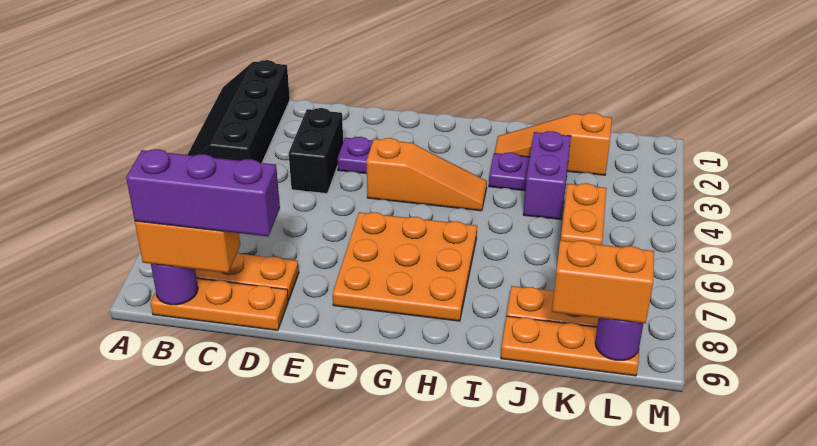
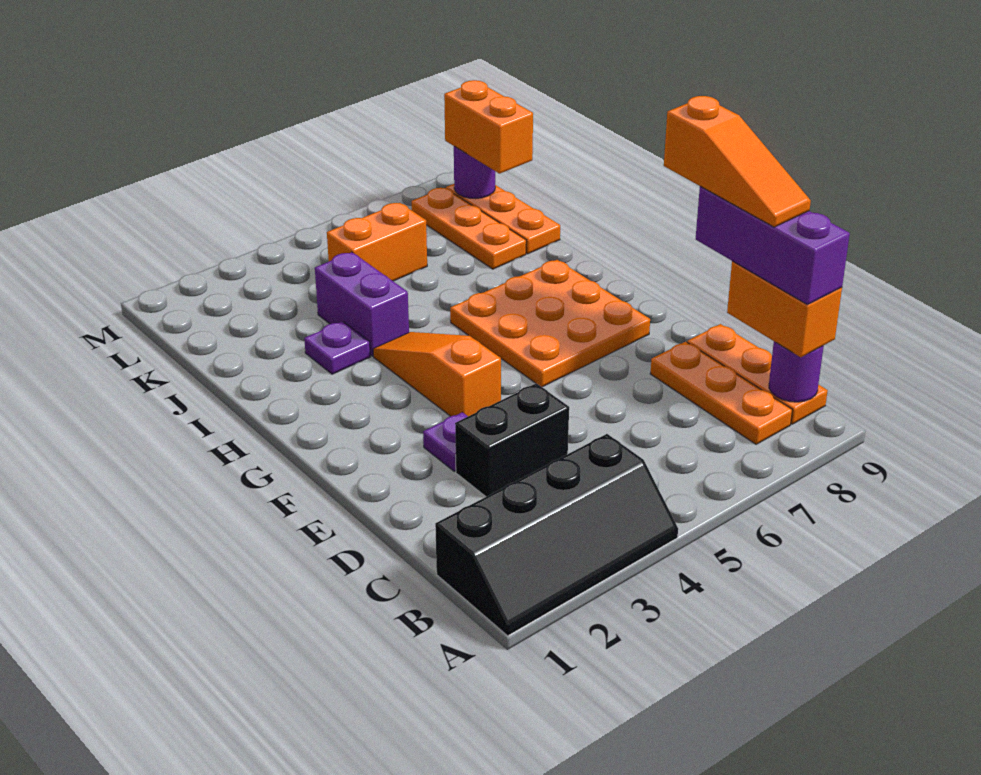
orange slope I2:K2 level 1 top K -> orange slope C9:E9 level 5 top E
purple brick J3:J4 level 1 -> purple brick I4:J4 level 1

